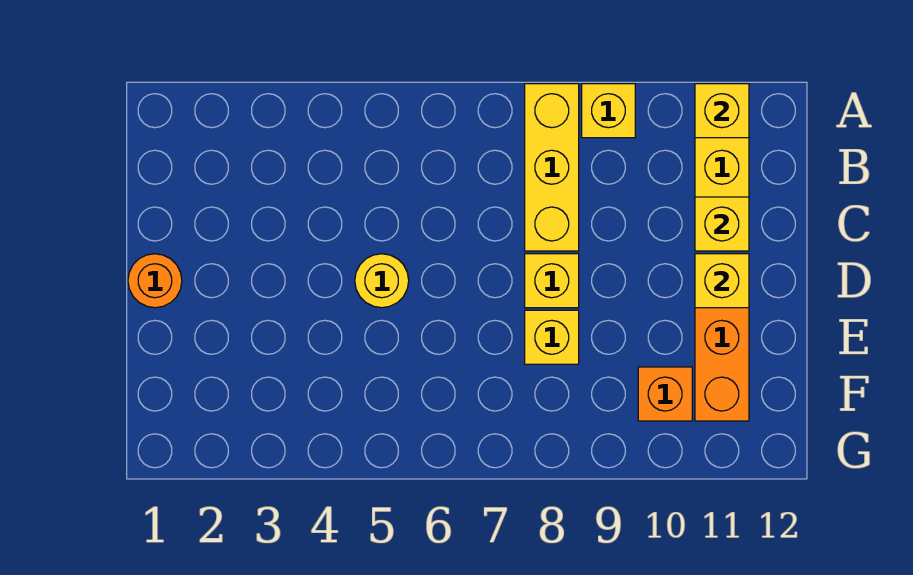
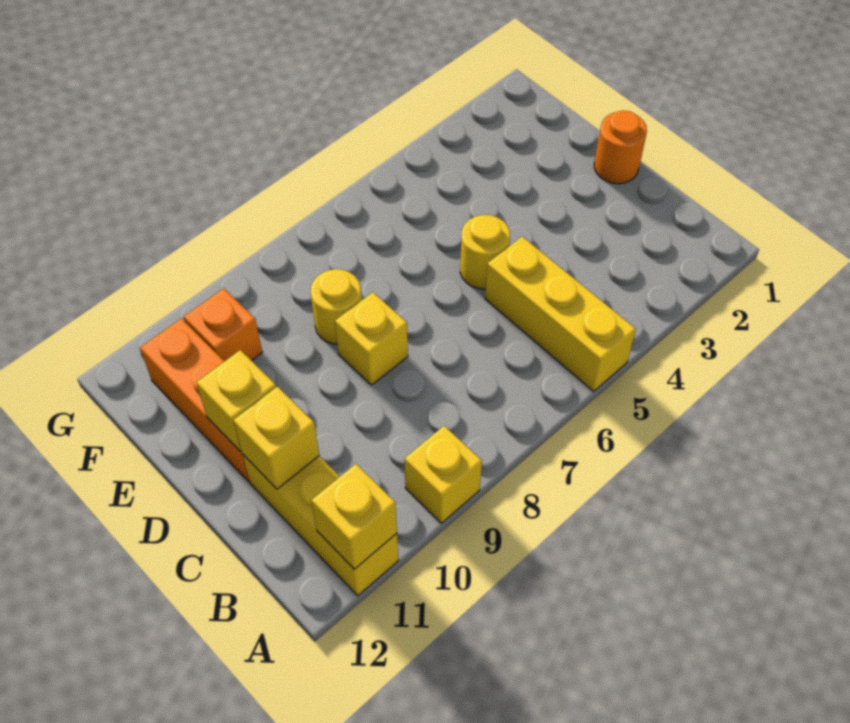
yellow brick A8:C8 level 1 -> yellow brick A5:C5 level 1
yellow brick E8 level 1 -> yellow round brick E8 level 1

